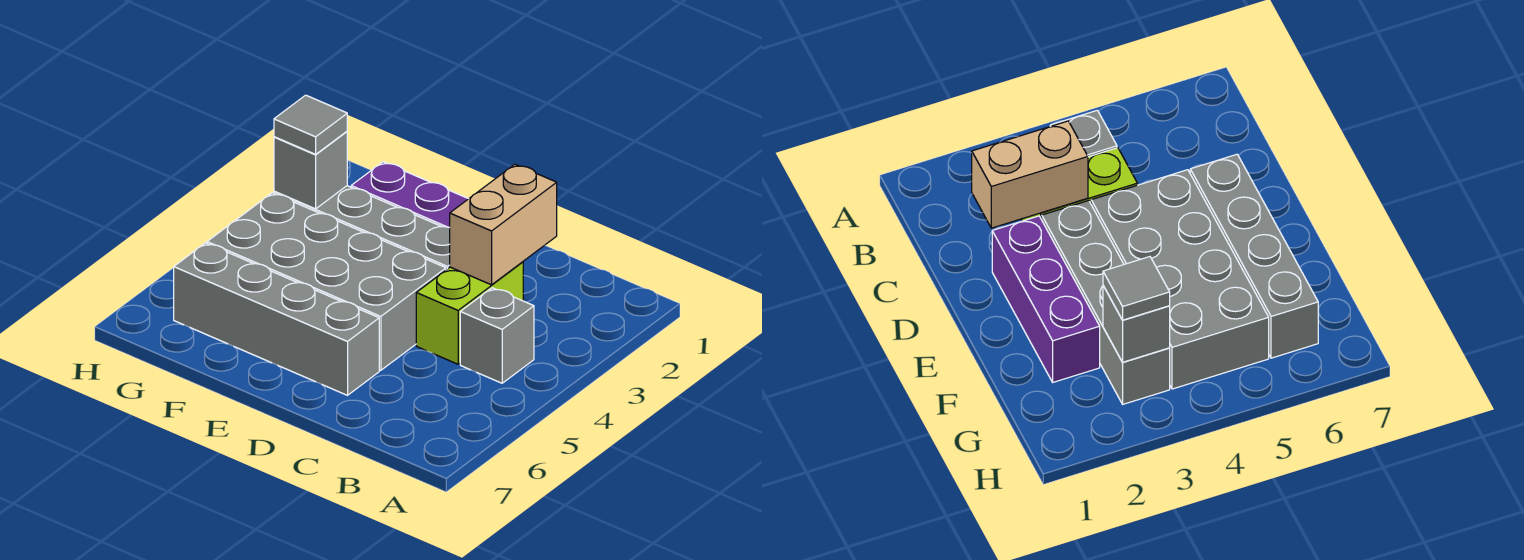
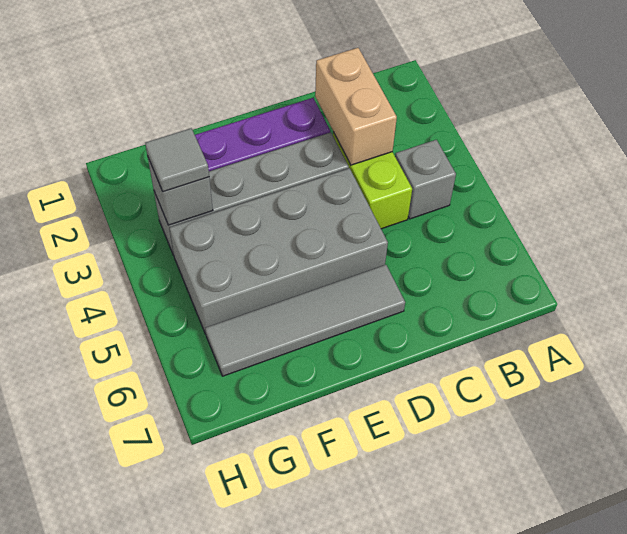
grey brick D6:G6 level 1 -> grey tile D6:G6 level 1

